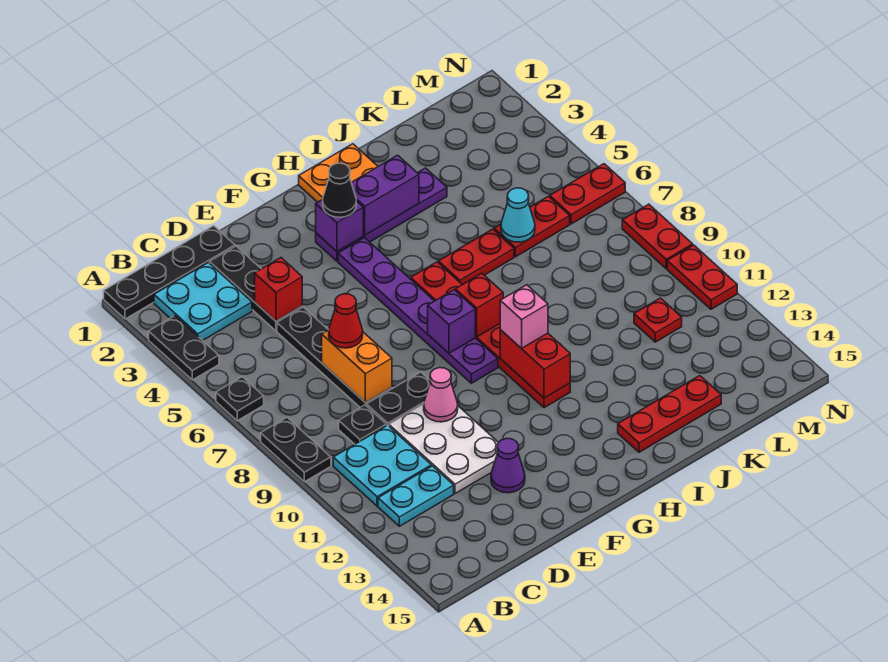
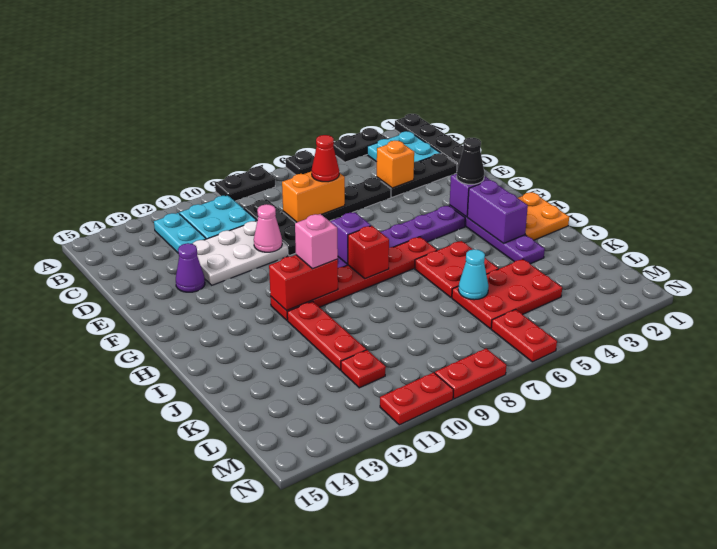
red brick D4 level 2 -> orange brick D4 level 2
red plate I6:J6 level 1 -> red plate I5:J6 level 1
red plate I14:K14 level 1 -> red plate I11:K11 level 1
red plate K6:L6 level 1 -> red plate K4:L6 level 1

